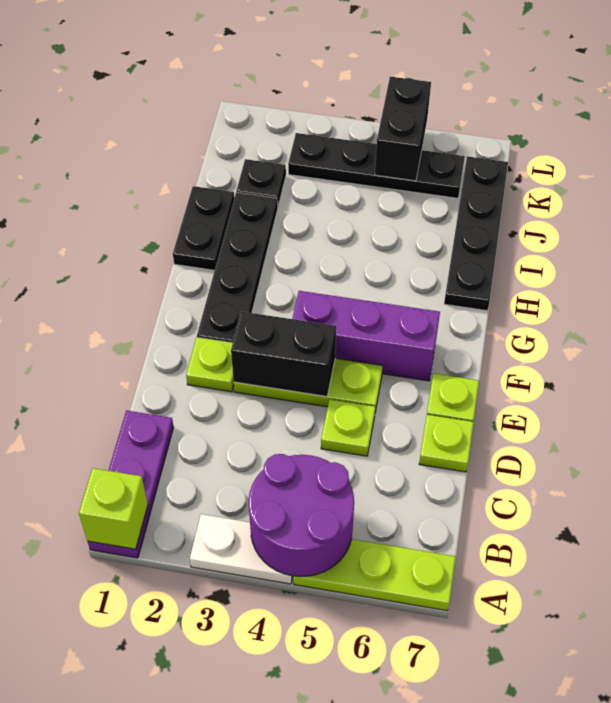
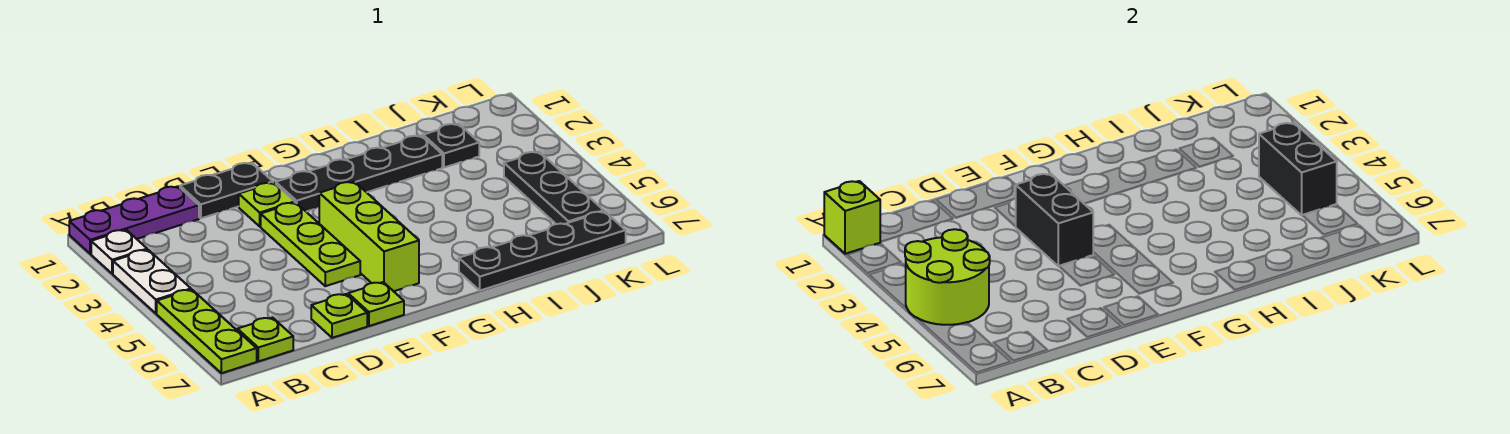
none -> white plate A2 level 1
purple round brick A4:B5 level 2 -> lime round brick A4:B5 level 2
lime plate D5 level 1 -> lime plate B7 level 1
purple brick F4:F6 level 1 -> lime brick F4:F6 level 1
black plate H1:I1 level 1 -> black plate D1:E1 level 1
black plate K3:K6 level 1 -> black plate K4:K6 level 1
black brick K5:L5 level 2 -> black brick K4:K5 level 2

